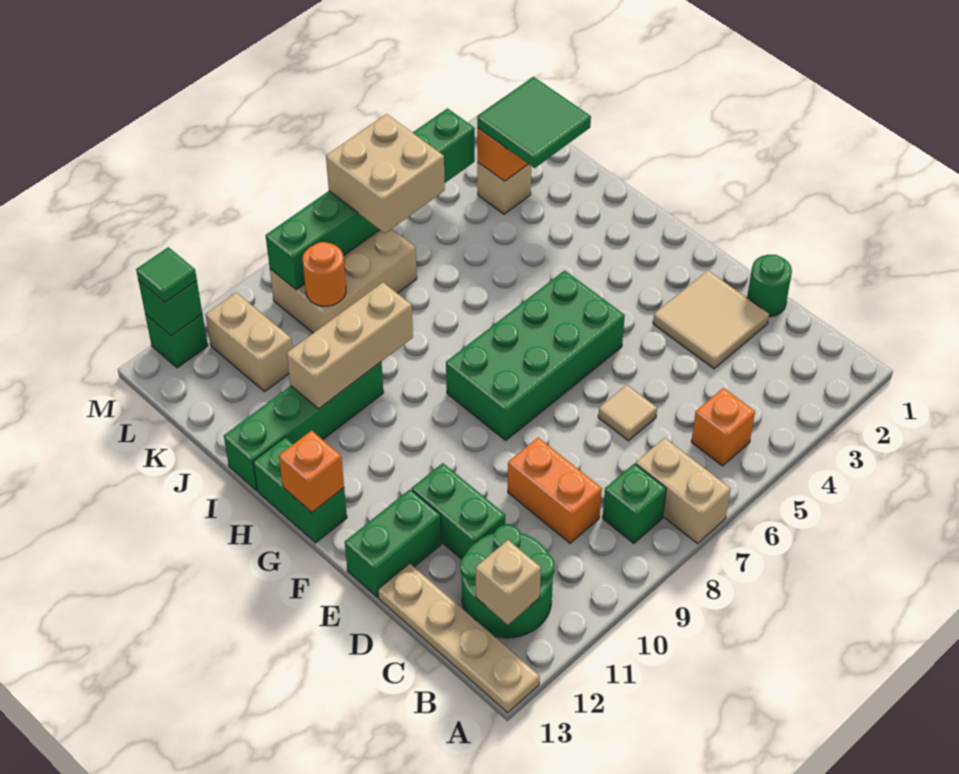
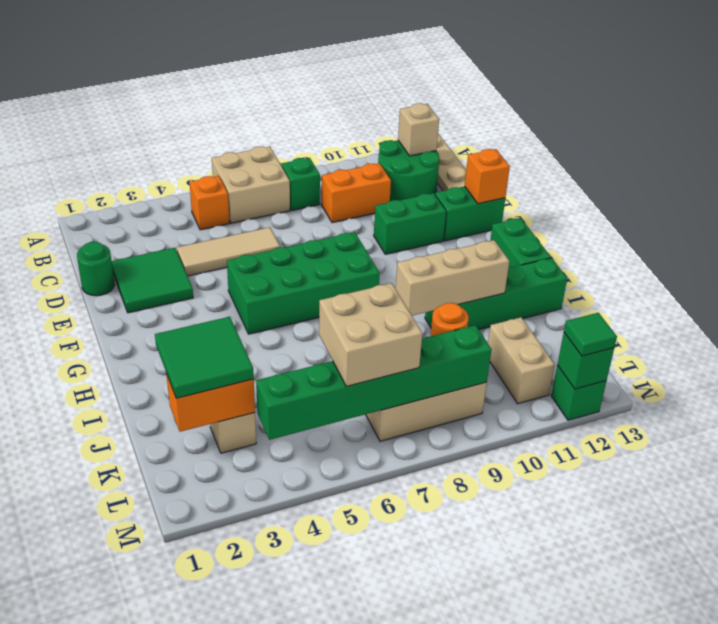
tan brick A7:B7 level 1 -> tan brick A6:B7 level 1
orange brick C9:D9 level 1 -> orange brick C9:C10 level 1
tan tile D2:E3 level 1 -> green tile D2:E3 level 1
tan tile D6 level 1 -> tan tile D4:D6 level 1
green brick D11:E11 level 1 -> green brick E10:E11 level 1
orange brick G13 level 2 -> orange brick E13 level 2

